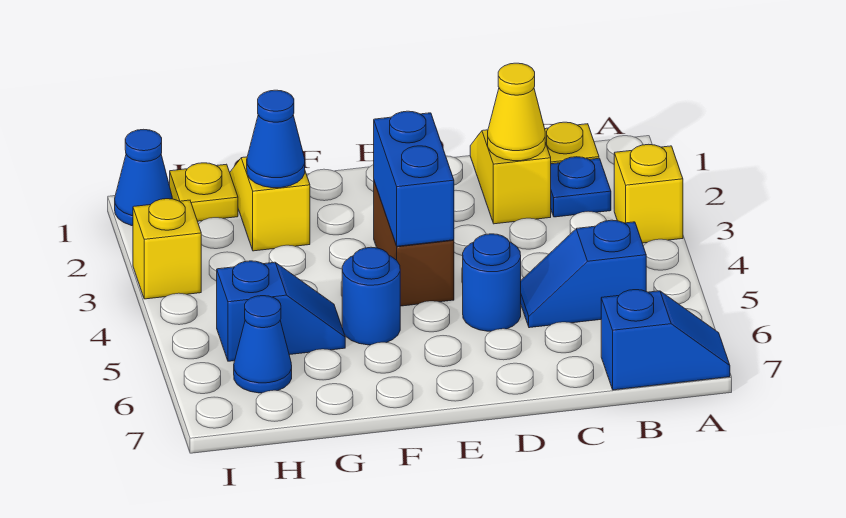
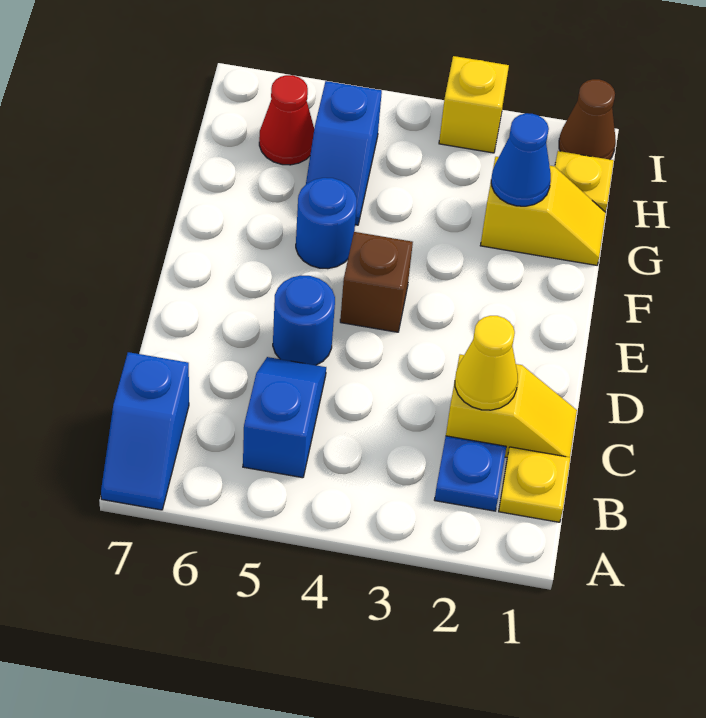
yellow brick A3 level 1 -> none
brown brick E3:E4 level 1 -> brown brick E4 level 1
blue brick E3:E4 level 2 -> none
blue cone H6 level 1 -> red cone H6 level 1
blue cone I1 level 1 -> brown cone I1 level 1

